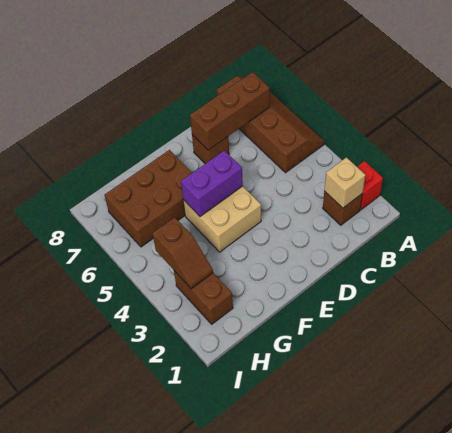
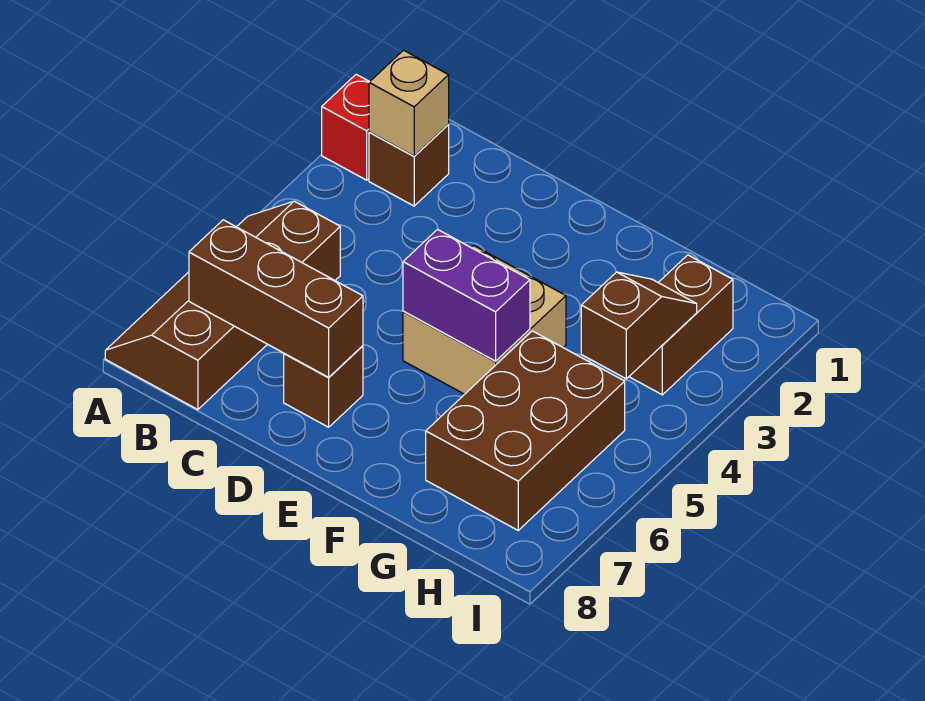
brown brick F6:H7 level 1 -> brown brick G5:H7 level 1

